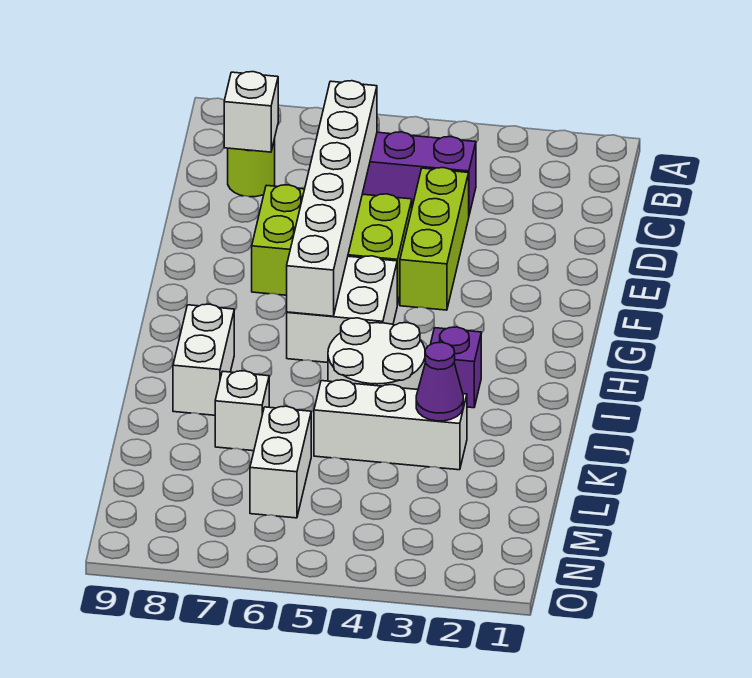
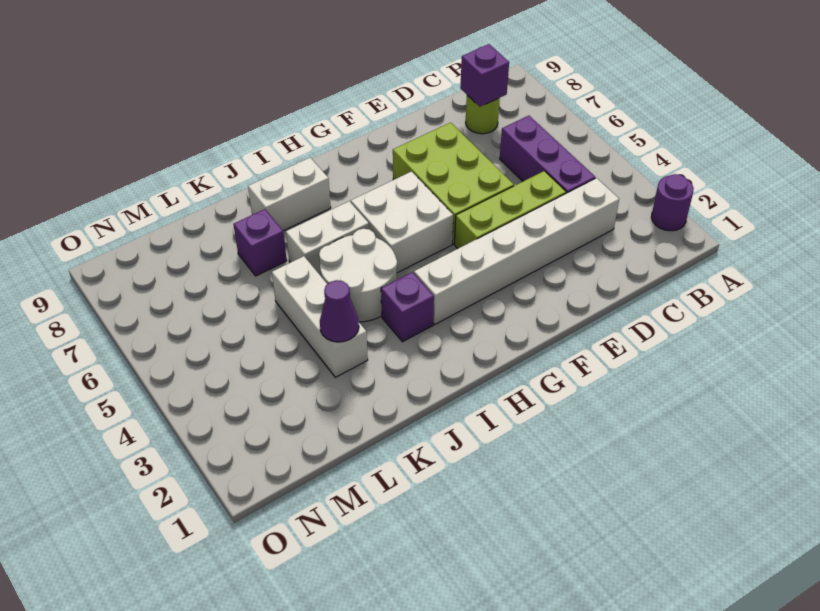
none -> purple round brick A2 level 1
white brick C6:H6 level 2 -> white brick C3:H3 level 1
white brick C8 level 2 -> purple brick C8 level 2
white brick K7 level 1 -> purple brick K7 level 1
white brick L6:M6 level 1 -> white brick I6:J6 level 1

